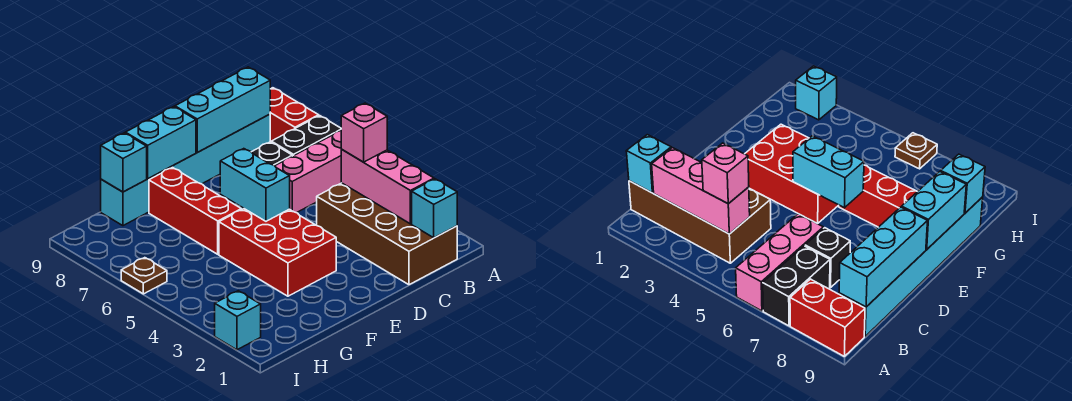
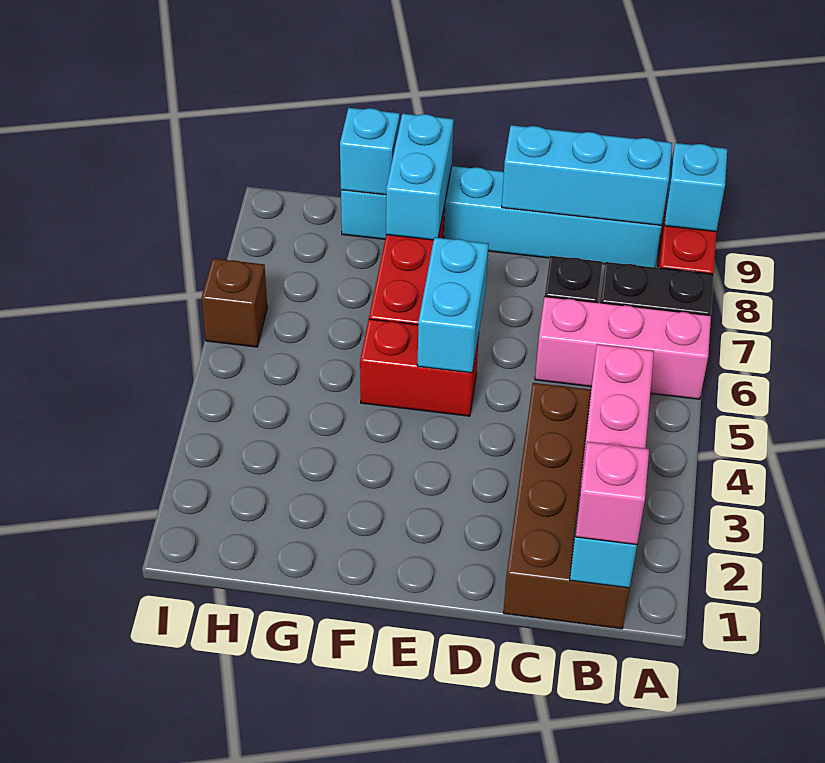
pink brick B4 level 3 -> pink brick B1 level 3
red brick E3:F5 level 1 -> red brick E5:F5 level 1
cyan brick E9:F9 level 2 -> cyan brick F8:F9 level 2
cyan brick I2 level 1 -> cyan brick A9 level 2
brown plate I6 level 1 -> brown brick I6 level 1

